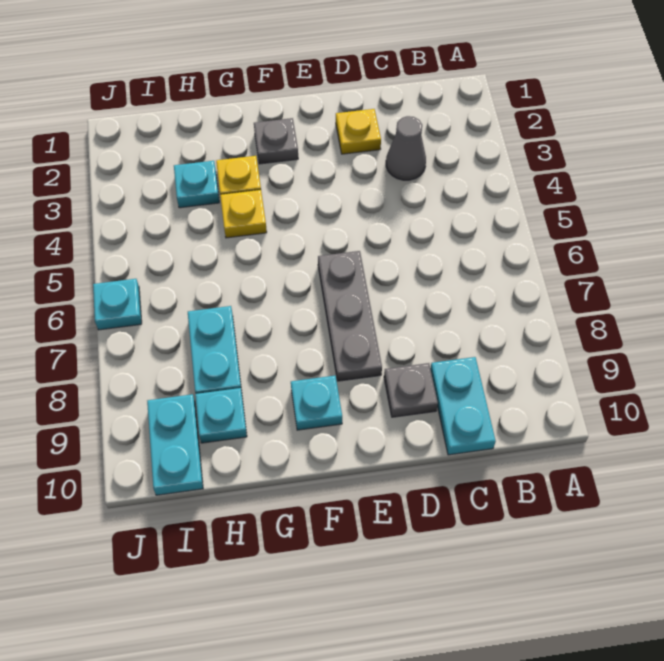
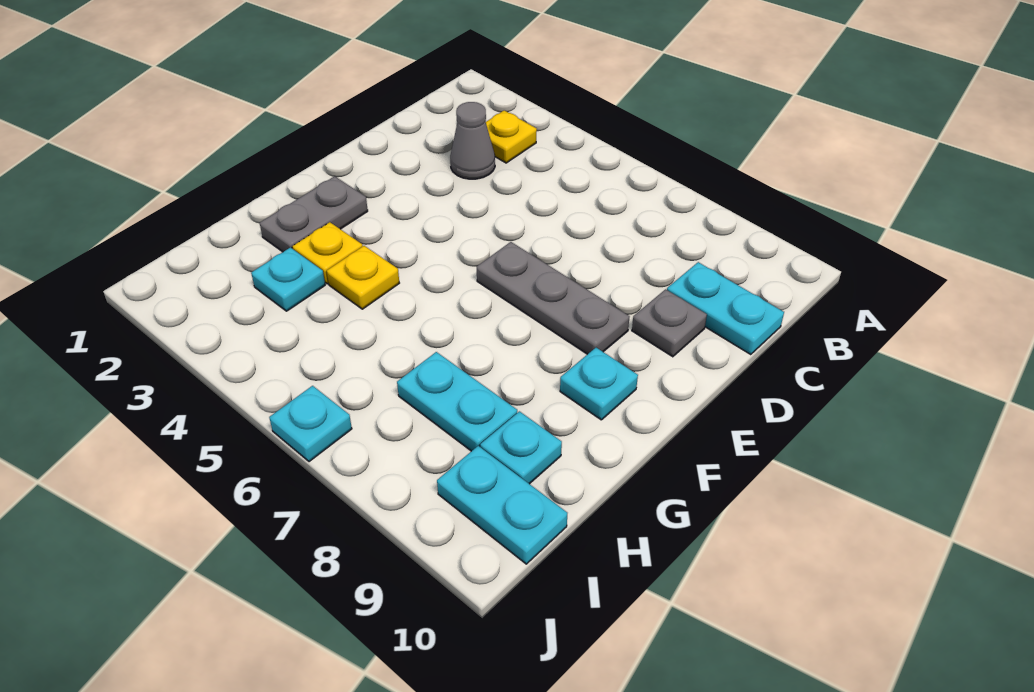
yellow plate D2 level 1 -> yellow plate B3 level 1
grey plate F2 level 1 -> grey plate F2:G2 level 1

